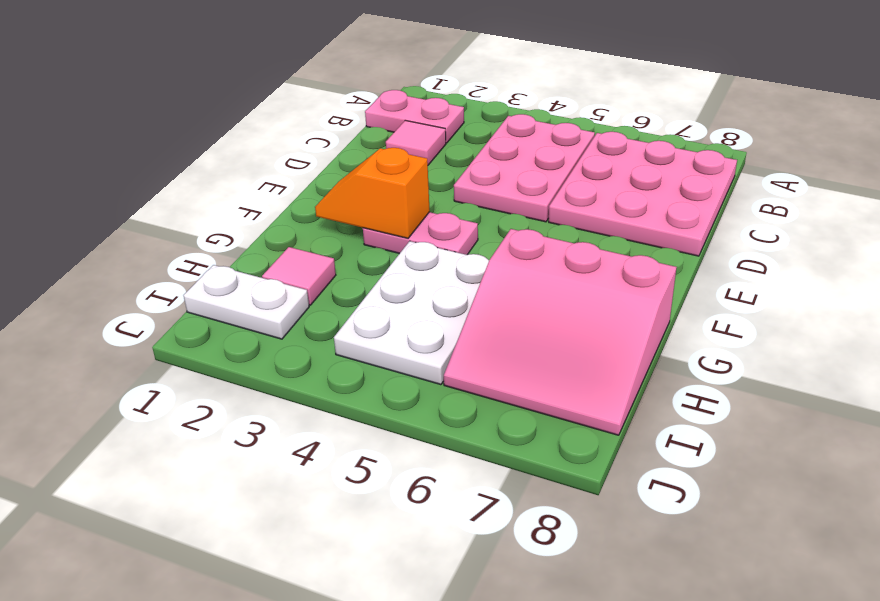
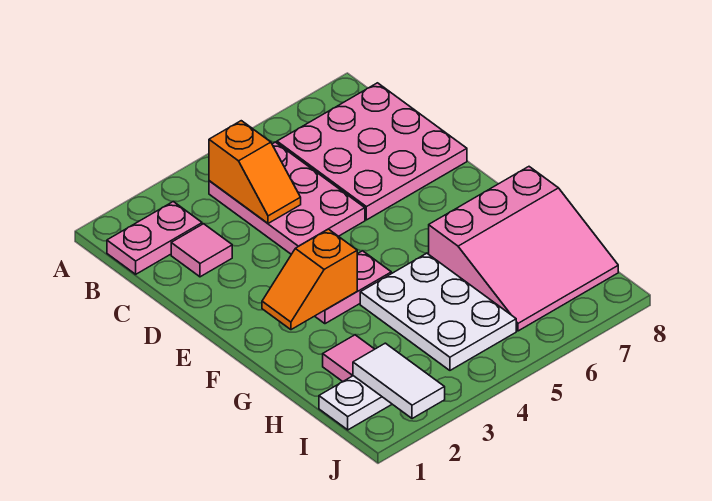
none -> orange slope B4:C4 level 2 top B
none -> white tile I2:J2 level 2

